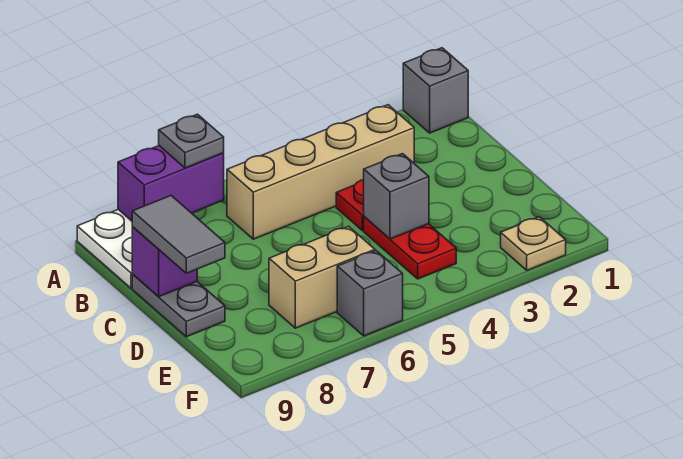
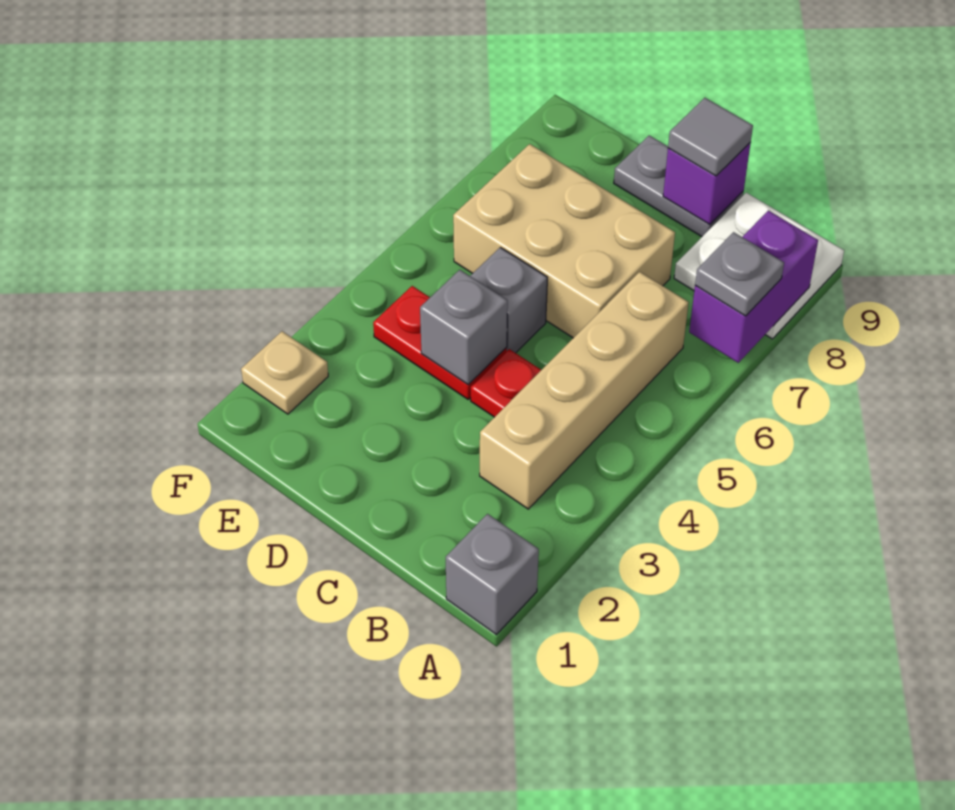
grey tile C9:D9 level 3 -> grey tile C9 level 3
tan brick E6:E7 level 1 -> tan brick C6:E7 level 1
grey brick F6 level 1 -> grey brick D5 level 1

